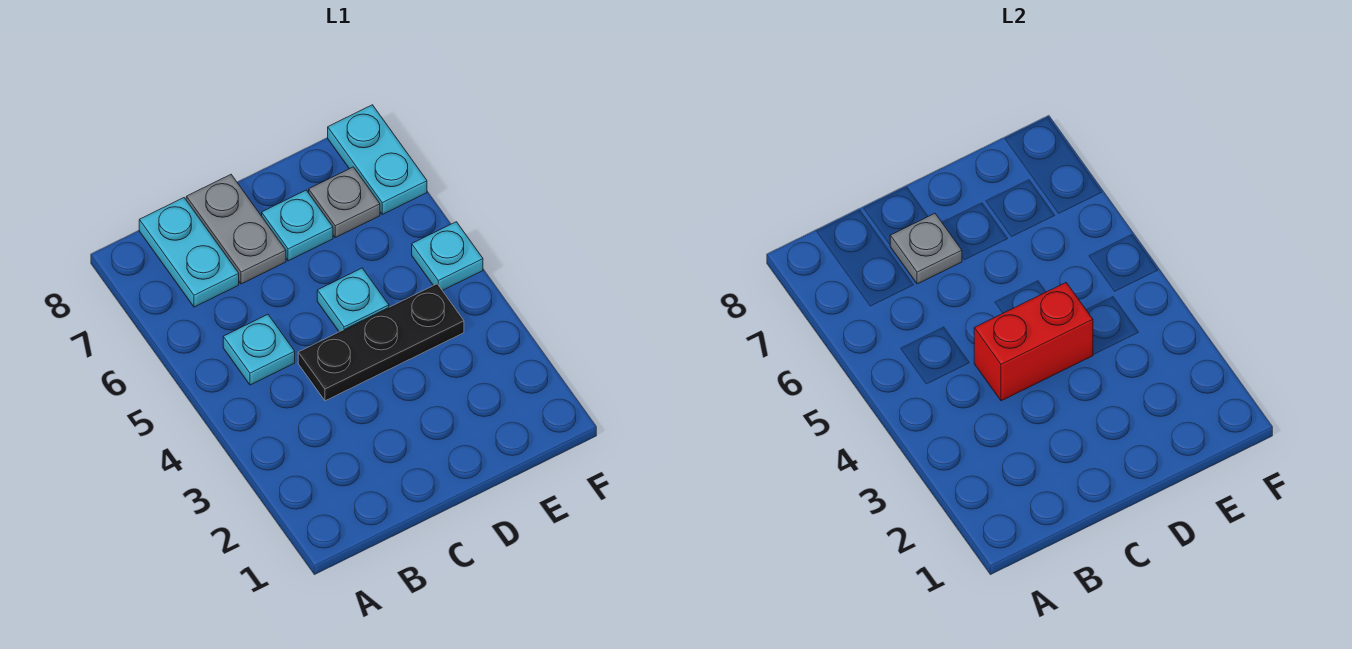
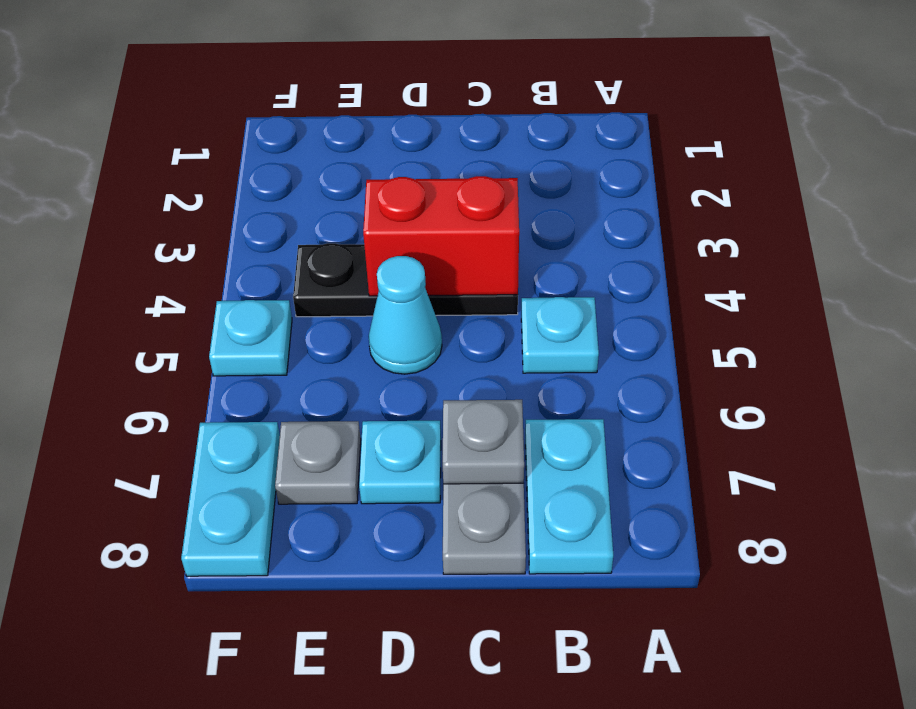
cyan plate D5 level 1 -> cyan cone D5 level 1

